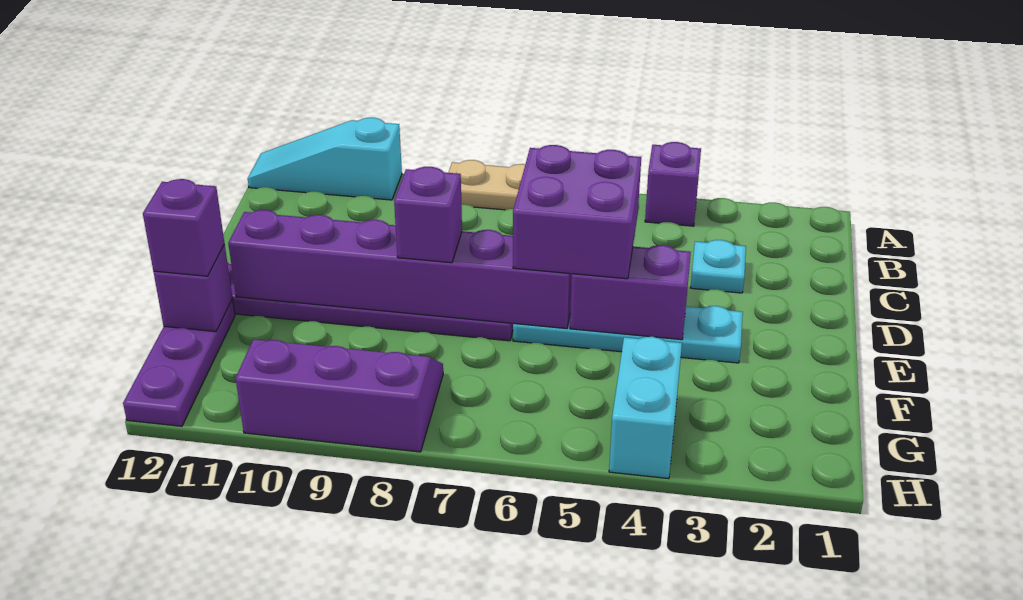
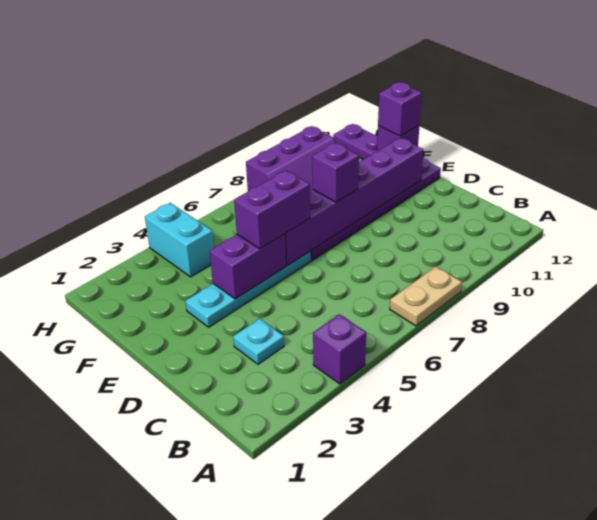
cyan slope A10:A12 level 1 top 10 -> none
purple brick D5:E6 level 3 -> purple brick E5:E6 level 3

